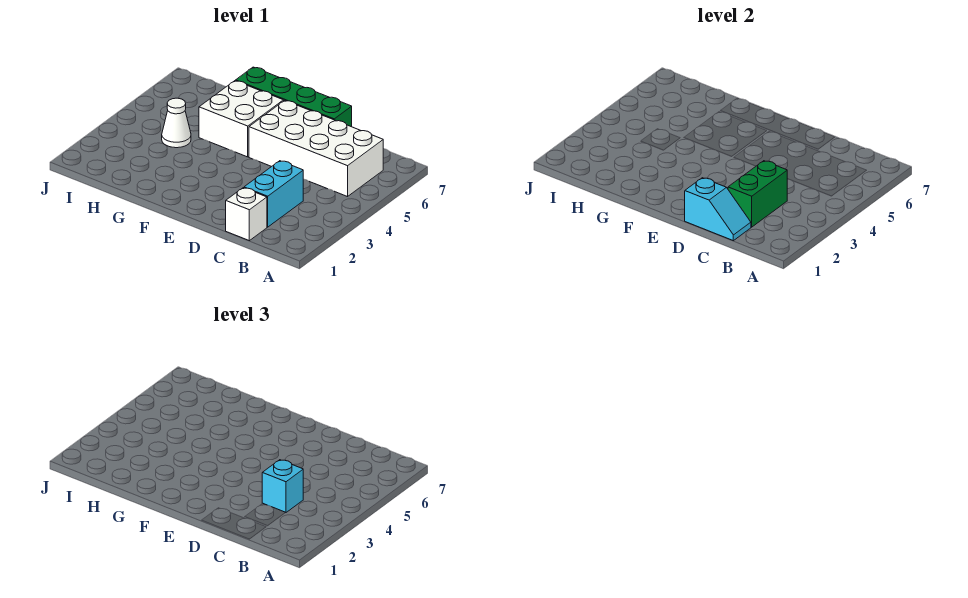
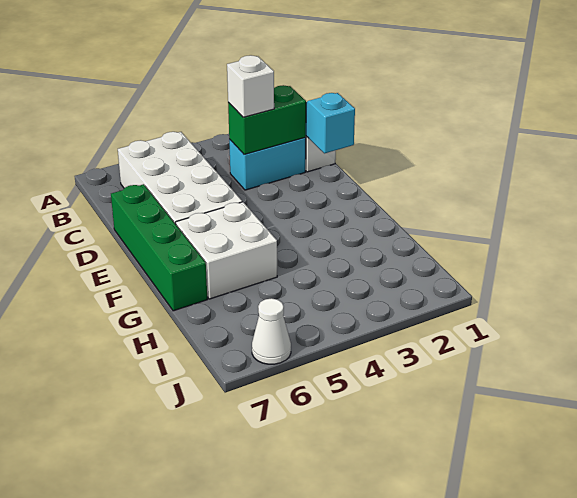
cyan brick C3 level 3 -> white brick C3 level 3
white cone H4 level 1 -> white cone J6 level 1

